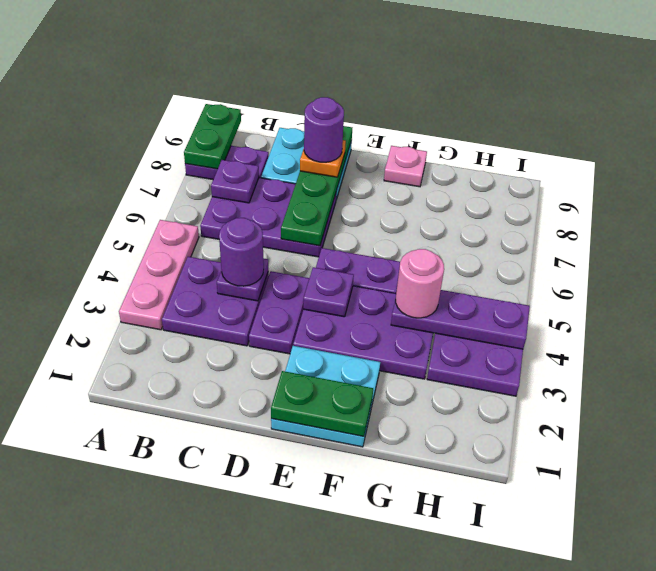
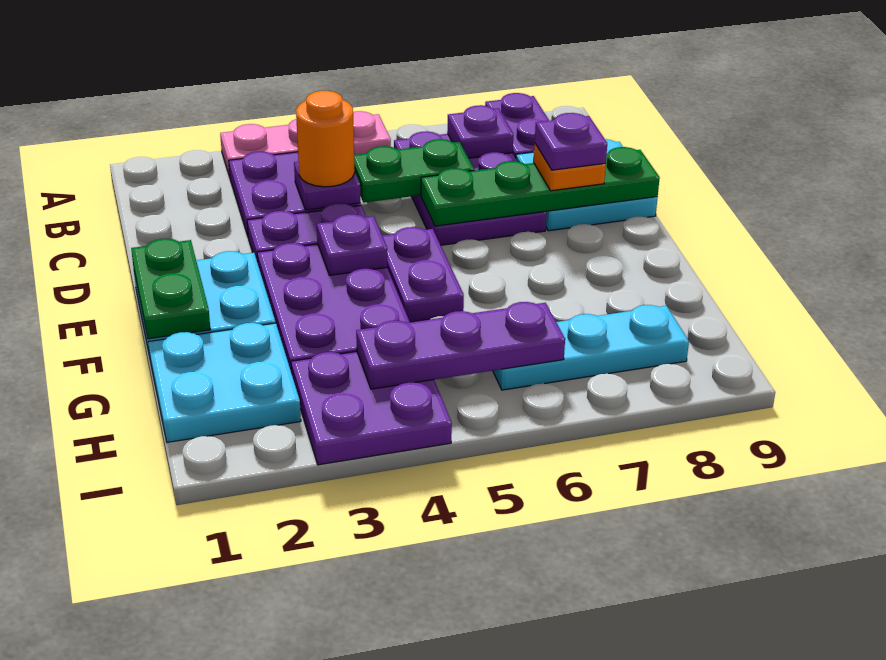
green plate A8:A9 level 2 -> green plate C5:C6 level 2
purple round brick C4 level 3 -> orange round brick C4 level 3
purple round brick D8 level 4 -> purple plate D8 level 4
pink plate F9 level 1 -> none
none -> cyan plate G1:H2 level 1
purple plate G4:I4 level 2 -> purple plate H4:H6 level 2
pink round brick G4 level 3 -> none
none -> cyan plate H6:H8 level 1

